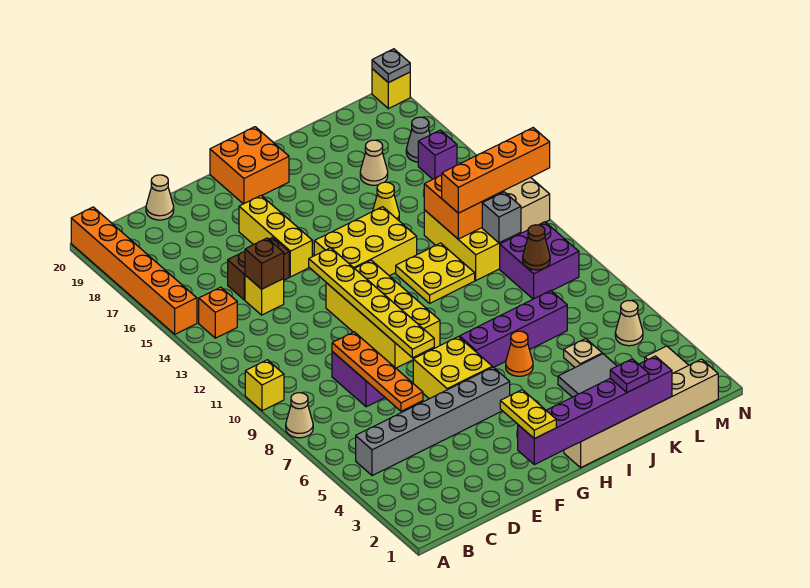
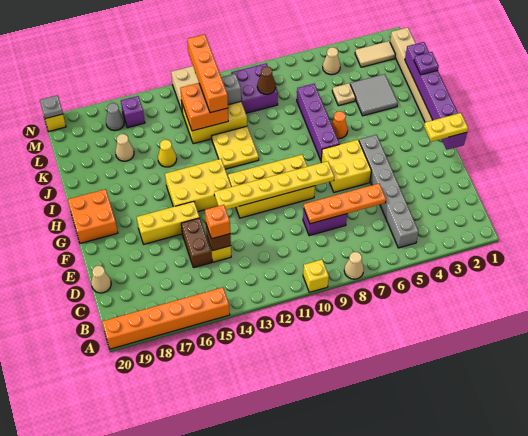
orange brick B14 level 1 -> orange brick D14 level 3
yellow brick G13:I14 level 1 -> yellow brick G13:H15 level 1

